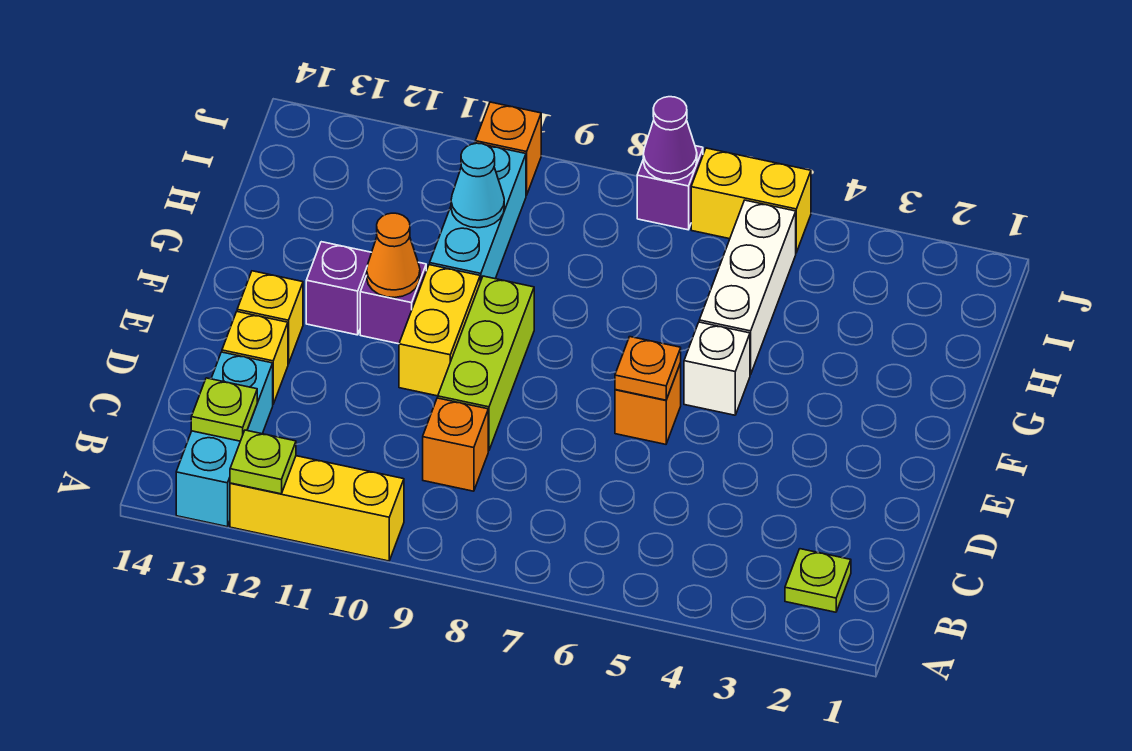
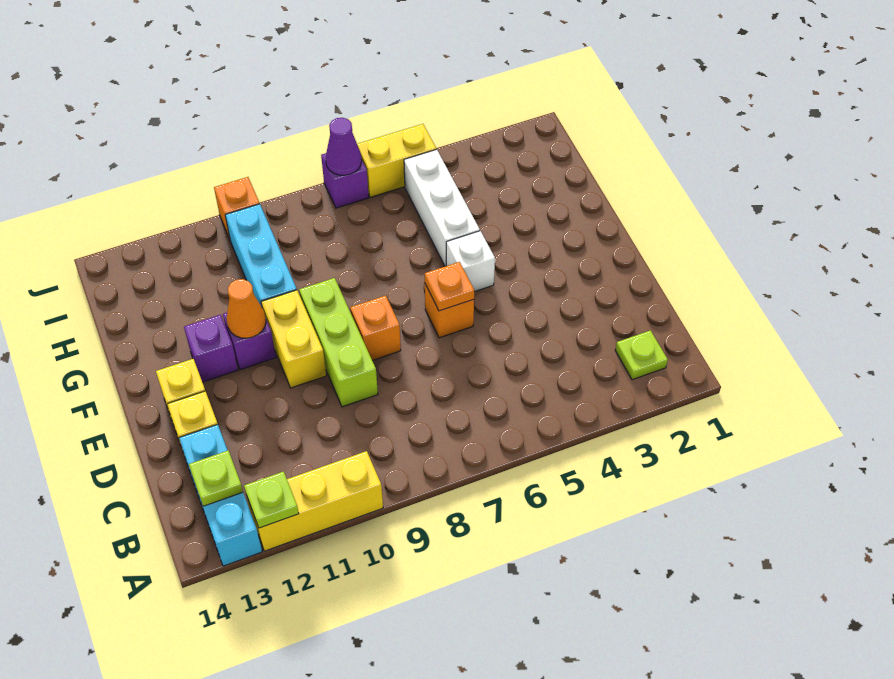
orange brick C9 level 1 -> orange brick E8 level 1
cyan cone H10 level 2 -> none

